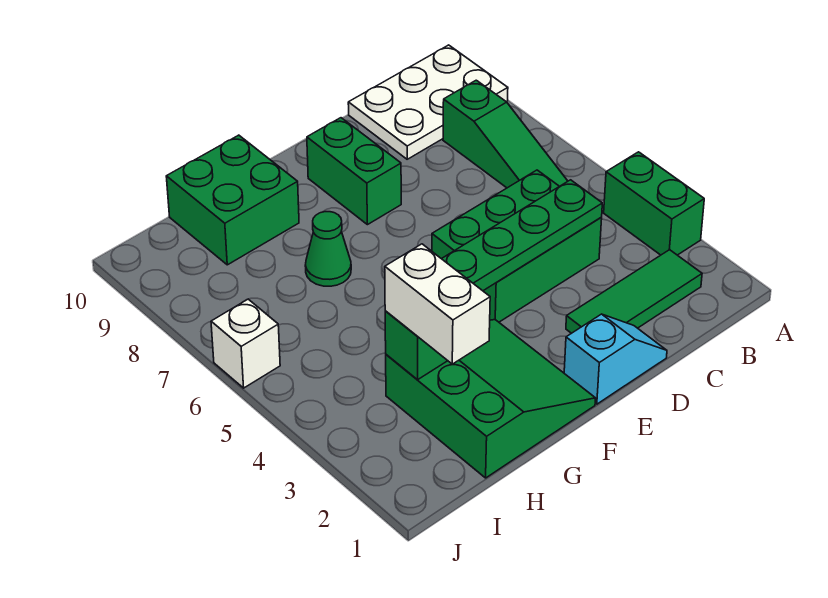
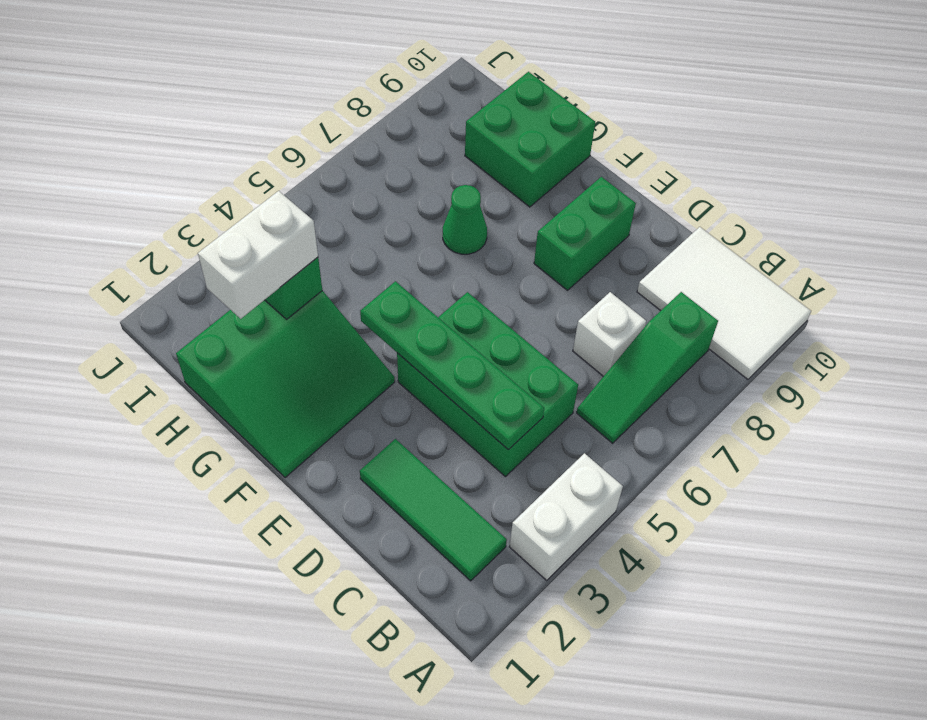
green brick A3:A4 level 1 -> white brick A3:A4 level 1
white plate A9:C10 level 1 -> white tile A9:C10 level 1
cyan slope D1:E1 level 1 top E -> none
white brick J6 level 1 -> white brick C7 level 1

